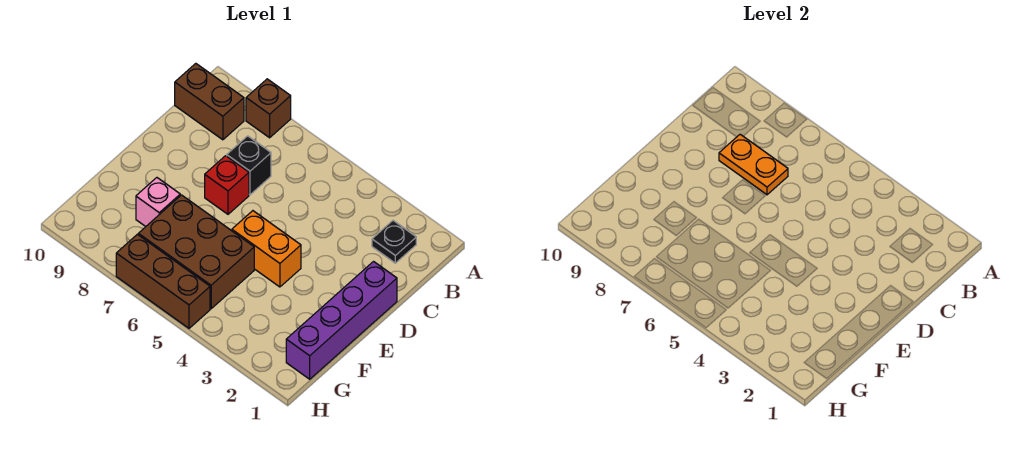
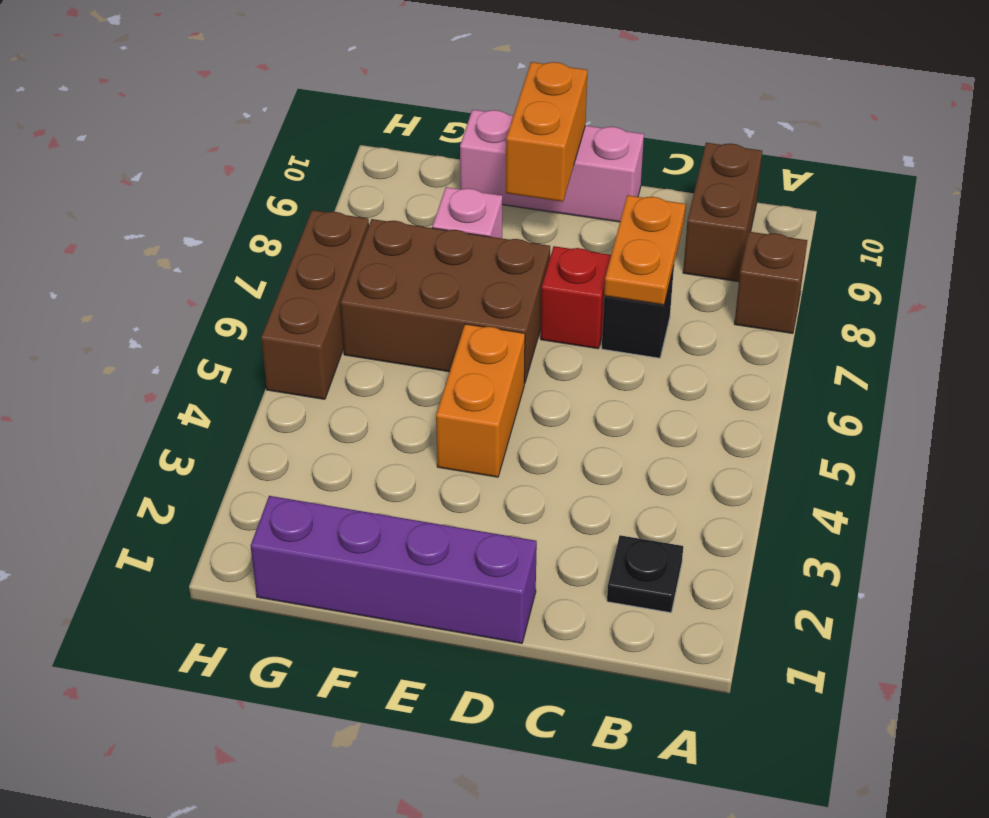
none -> pink brick D10:F10 level 1
none -> orange brick E9:E10 level 2
brown brick F5:G7 level 1 -> brown brick E6:G7 level 1

